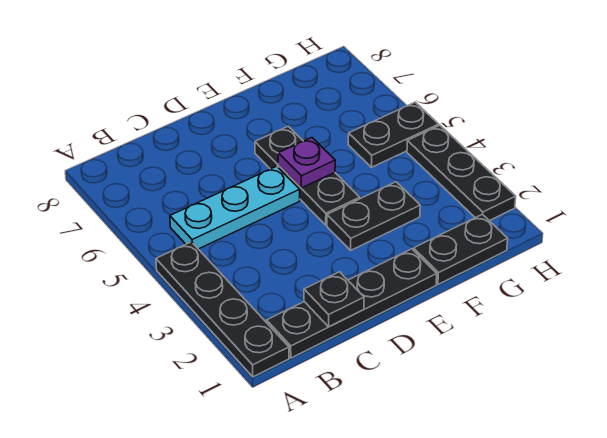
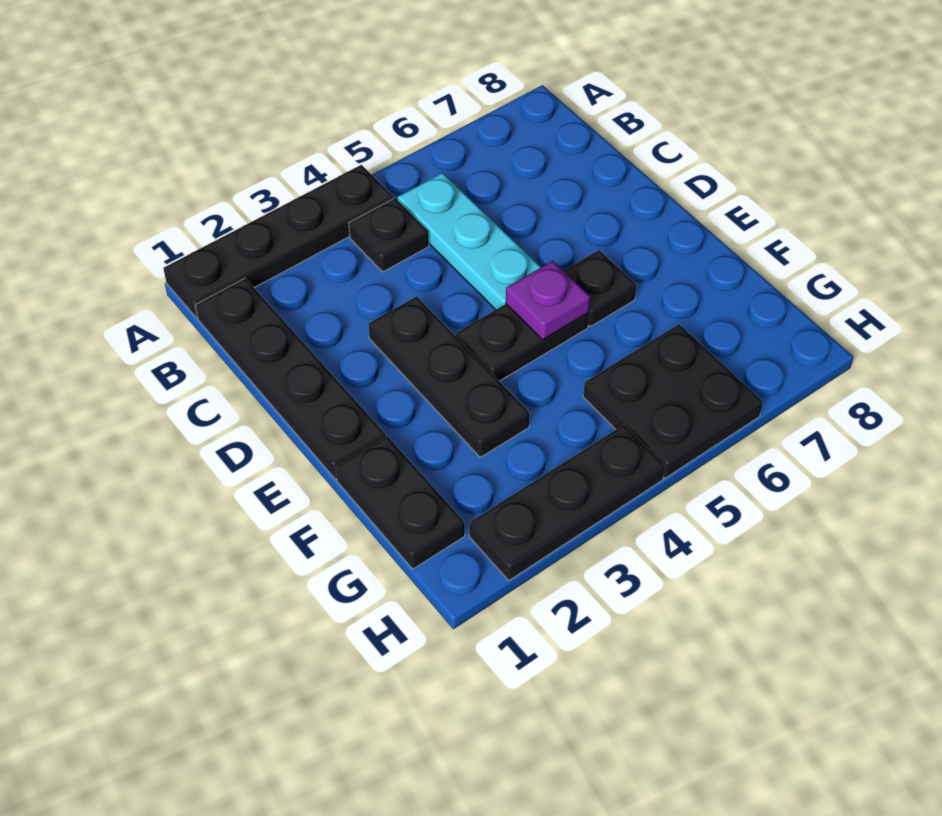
black plate C1 level 2 -> black plate B4 level 1
black plate E3:F3 level 1 -> black plate D3:F3 level 1
black plate G5:H5 level 1 -> black plate G5:H6 level 1

